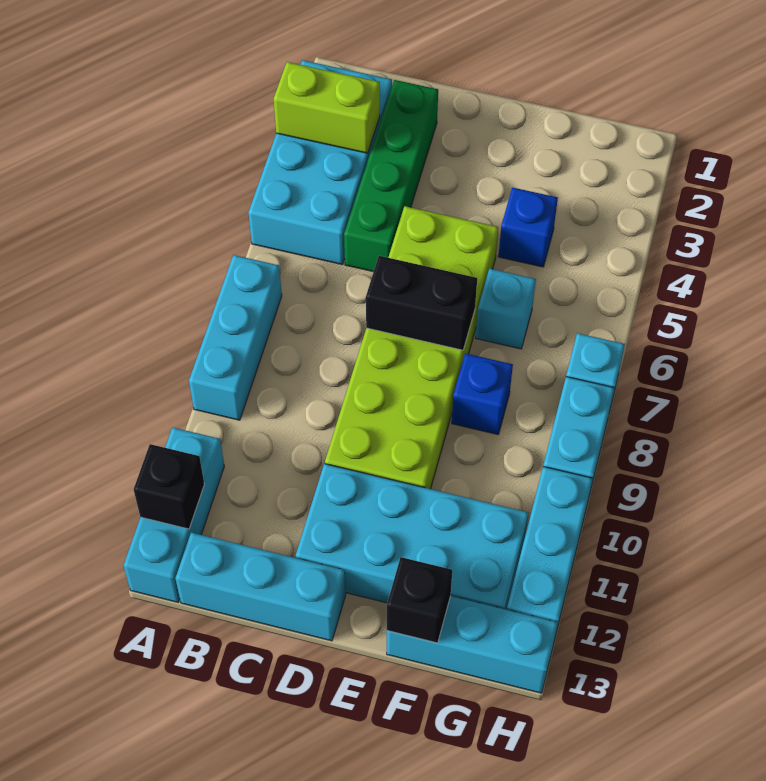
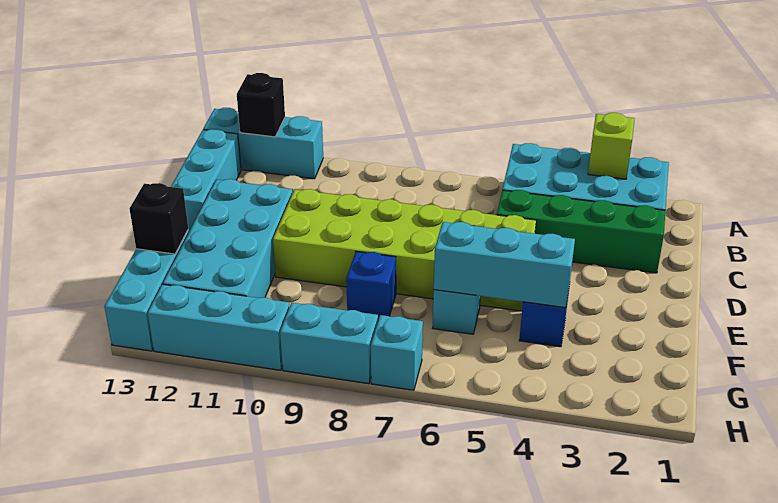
lime brick A3:B3 level 2 -> lime brick A3 level 2
cyan brick A7:A9 level 1 -> cyan brick F4:F6 level 2
black brick D7:E7 level 2 -> none

